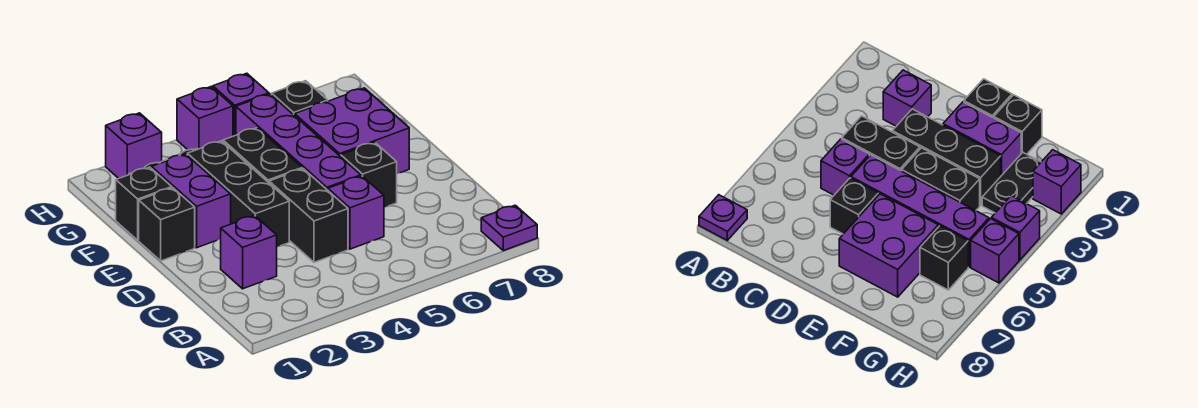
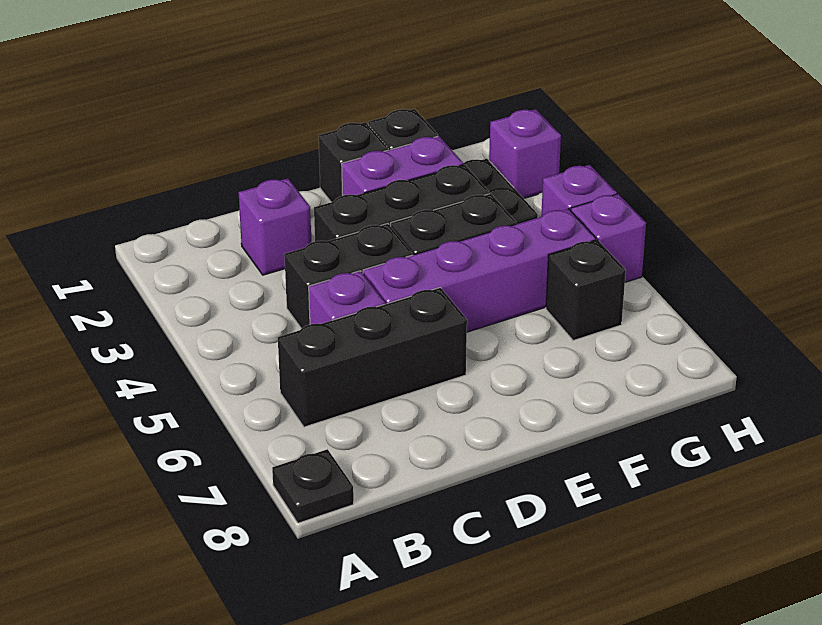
purple plate A8 level 1 -> black plate A8 level 1
black brick D6 level 1 -> black brick B6:D6 level 1
purple brick E6:F7 level 1 -> none

